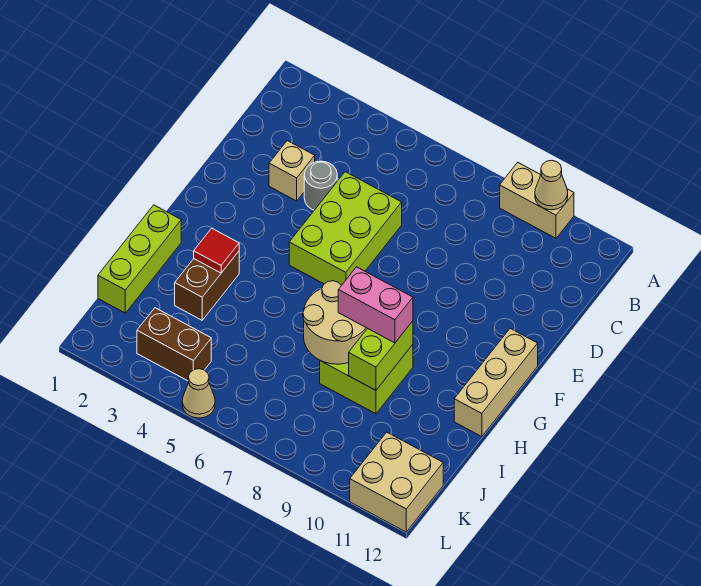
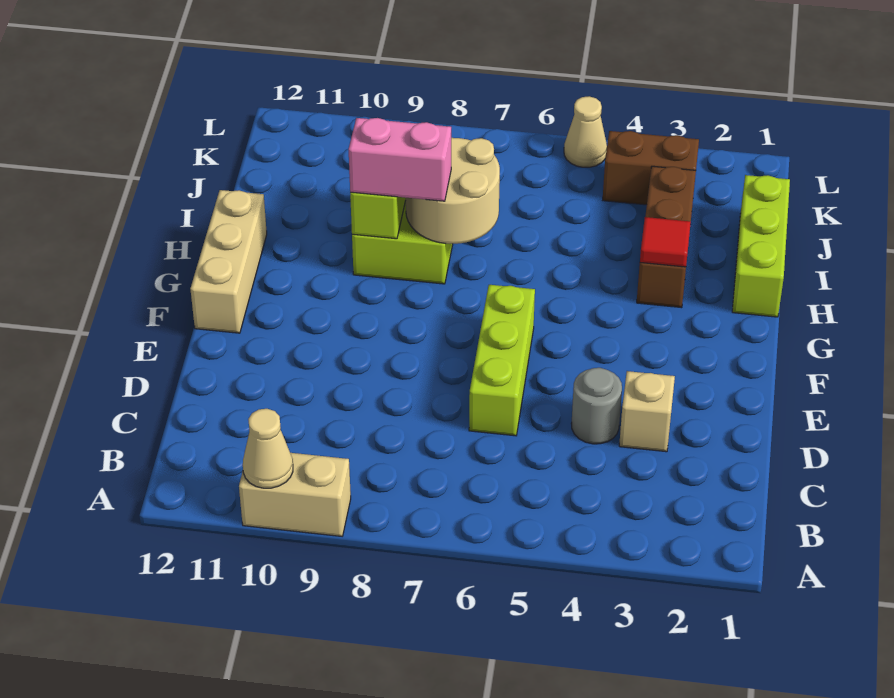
lime brick D5:F6 level 1 -> lime brick D6:F6 level 1
brown brick H3:I3 level 1 -> brown brick H3:J3 level 1
tan brick K11:L12 level 1 -> none

